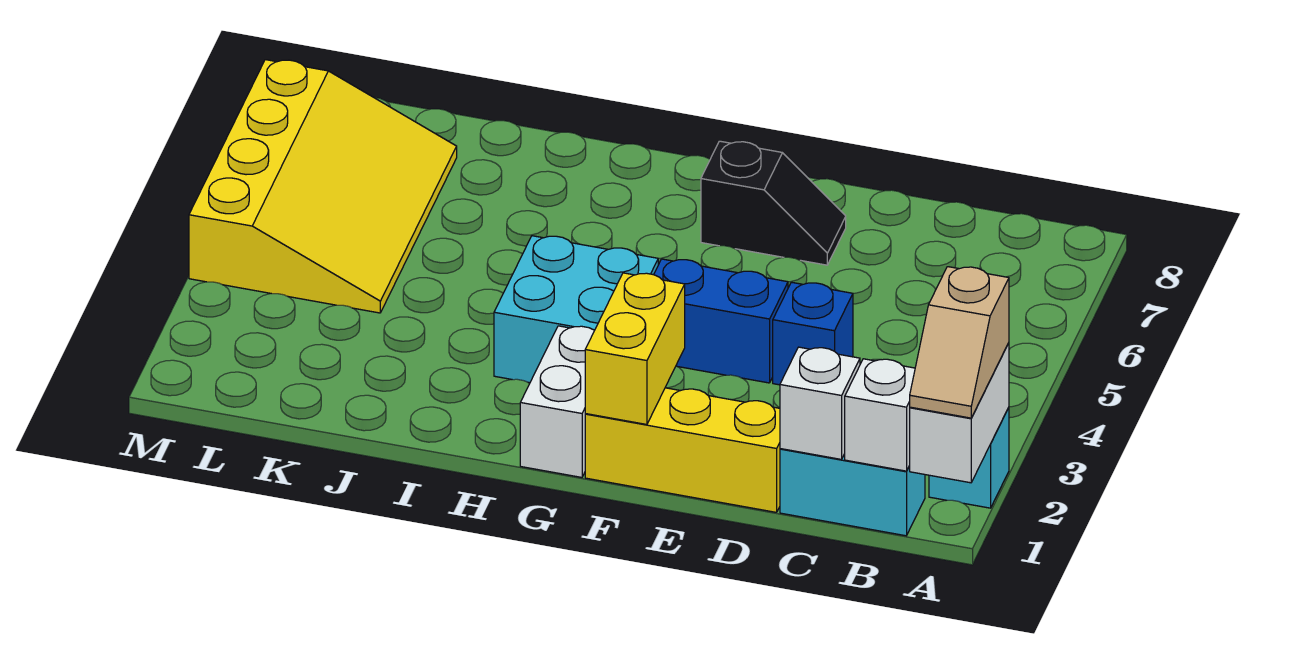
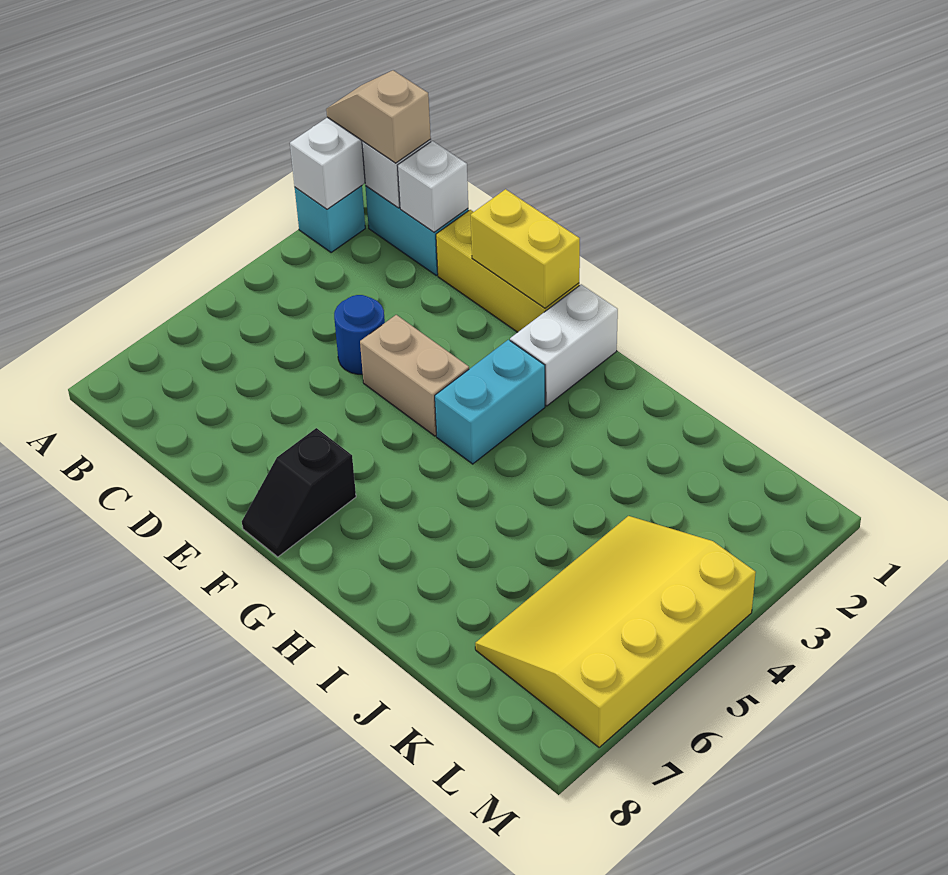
tan slope A1:A2 level 3 top 2 -> tan slope A1:B1 level 3 top B
blue brick D4 level 1 -> blue round brick D4 level 1
blue brick E4:F4 level 1 -> tan brick E4:F4 level 1
black slope E7:F7 level 1 top F -> black slope F7:F8 level 1 top 7
yellow brick F1:F2 level 2 -> yellow brick E1:F1 level 2
cyan brick G3:H4 level 1 -> cyan brick G3:G4 level 1

